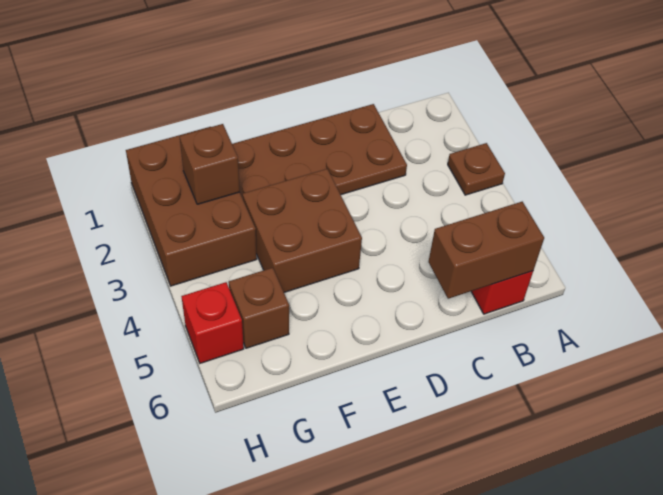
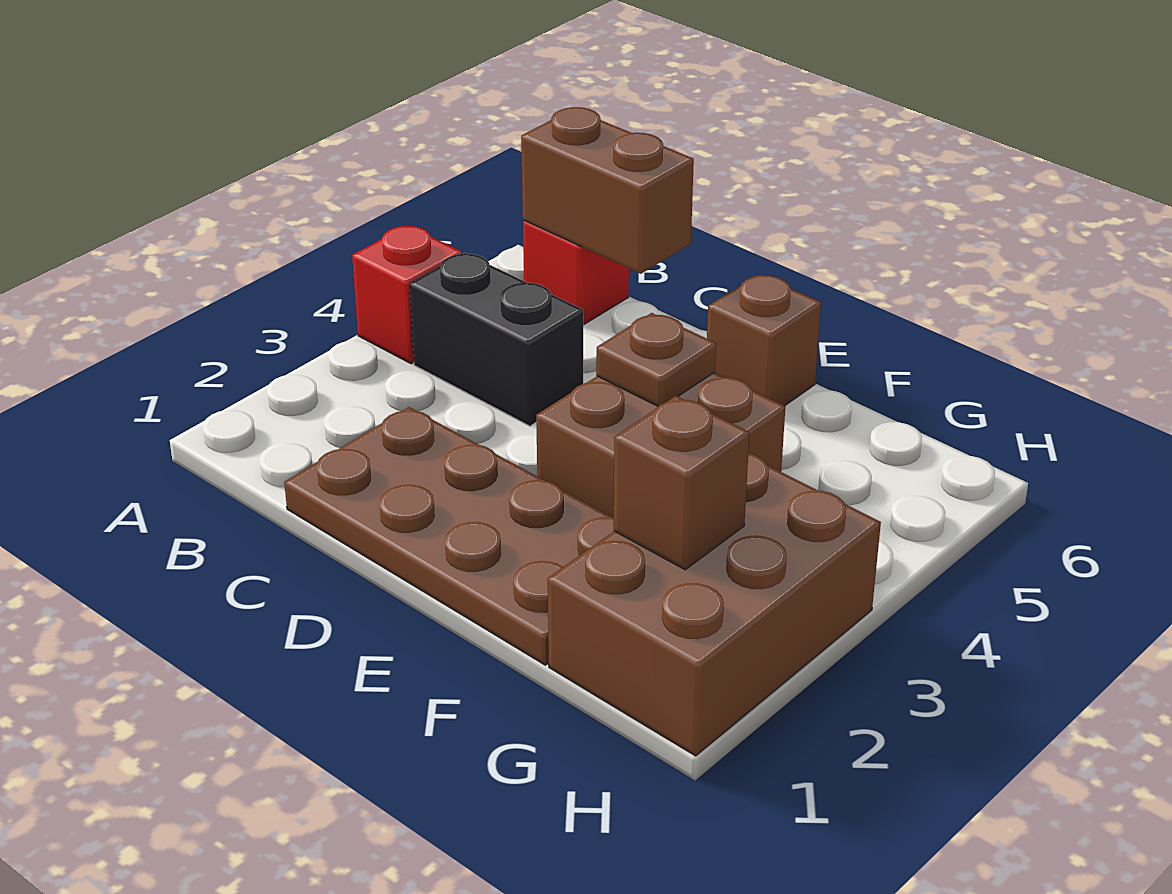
brown plate A3 level 1 -> brown plate E4 level 2
none -> black brick B4:C4 level 1
brown brick G5 level 1 -> brown brick E6 level 1
red brick H5 level 1 -> red brick A4 level 1

